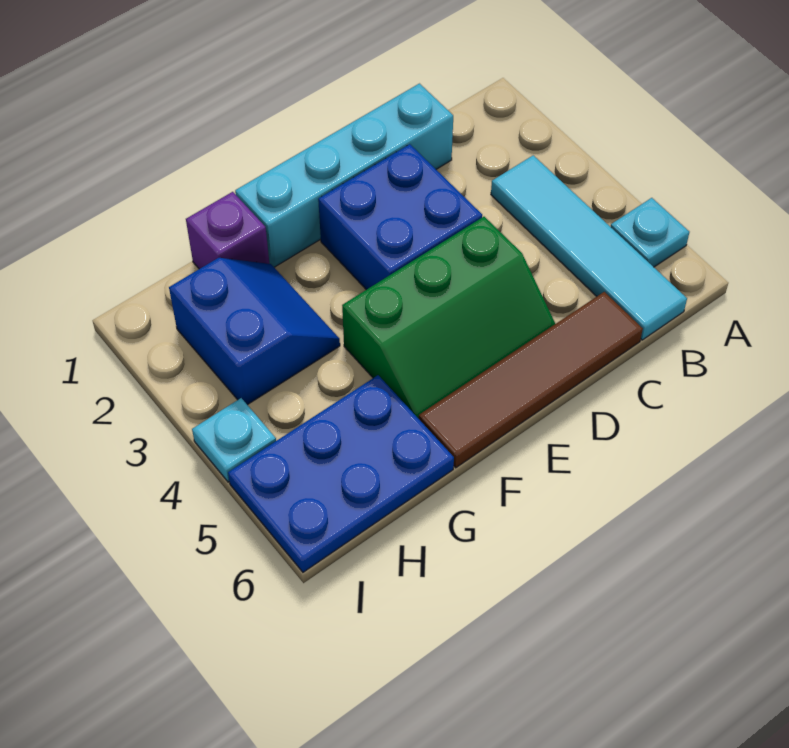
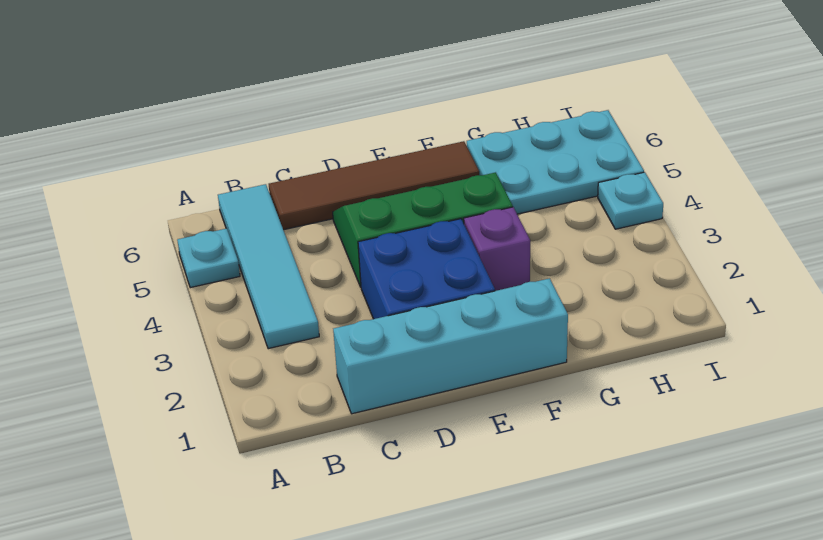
purple brick G1 level 1 -> purple brick F3 level 1
blue slope G2:H3 level 1 top H -> none
blue plate G5:I6 level 1 -> cyan plate G5:I6 level 1

